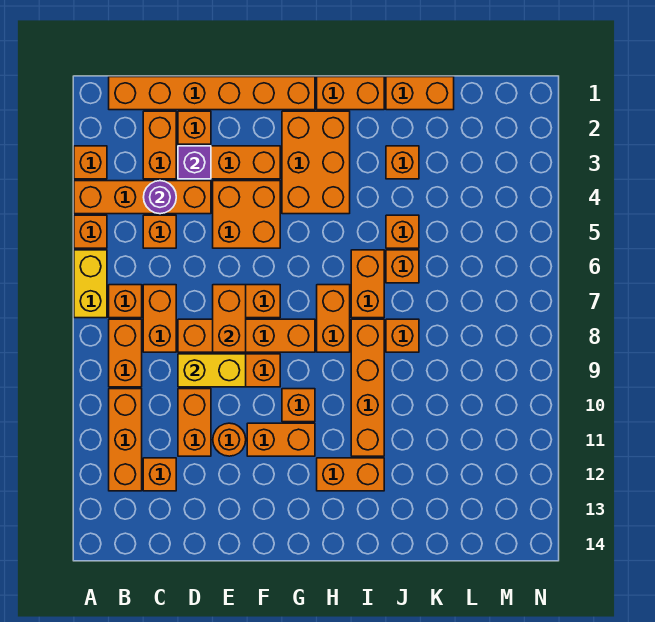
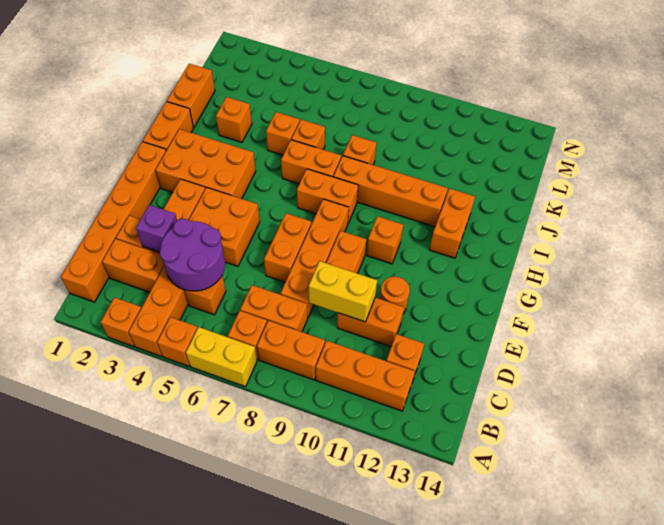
purple round brick C4 level 2 -> purple round brick C4:D5 level 2
yellow brick D9:E9 level 2 -> yellow brick D9:D10 level 2
orange brick E7:E8 level 2 -> none
orange brick F11:G11 level 1 -> none

